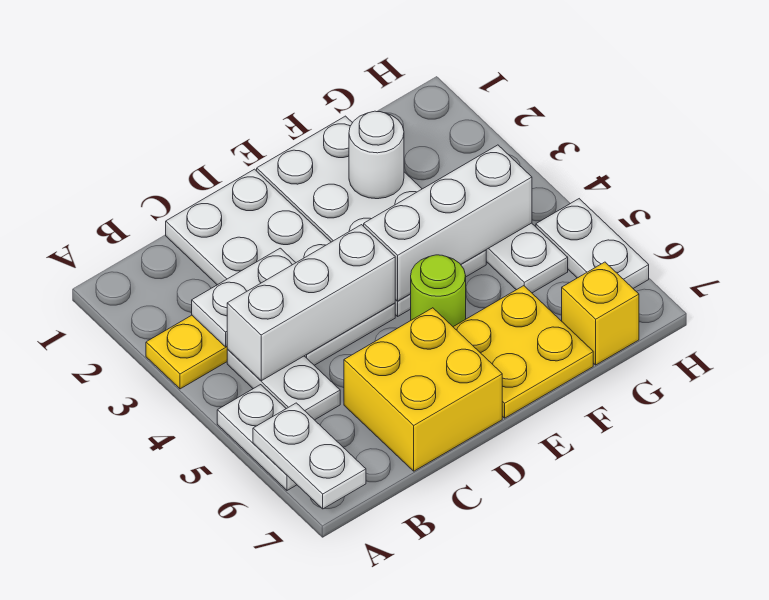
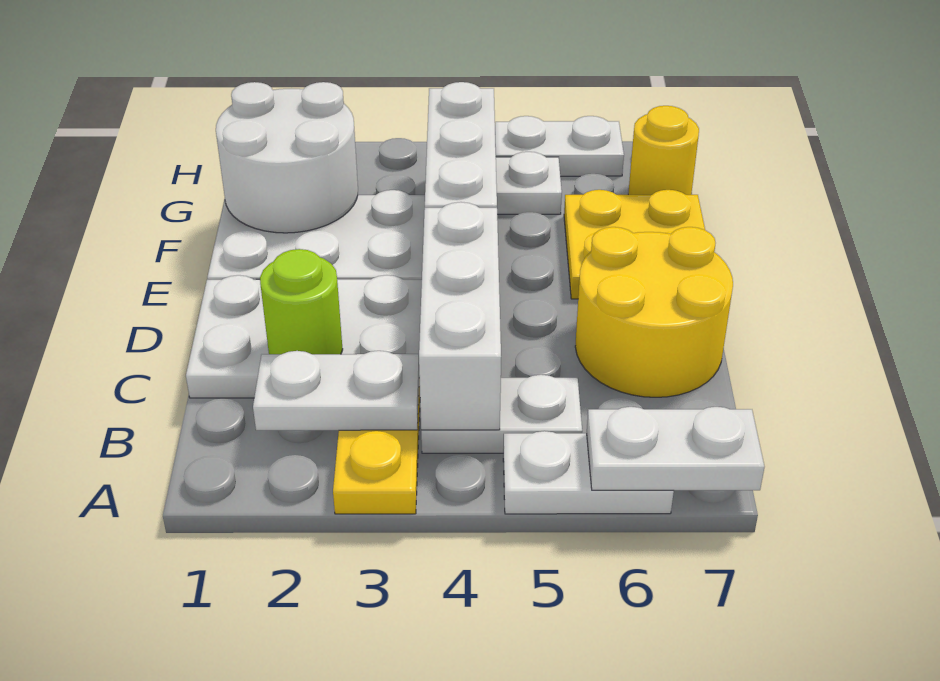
white plate B3:C3 level 2 -> white plate B2:B3 level 2
yellow brick C6:D7 level 1 -> yellow round brick C6:D7 level 1
lime round brick E5 level 1 -> lime round brick C2 level 2
white round brick F2 level 2 -> white round brick F1:G2 level 2
yellow brick G7 level 1 -> yellow round brick G7 level 1

